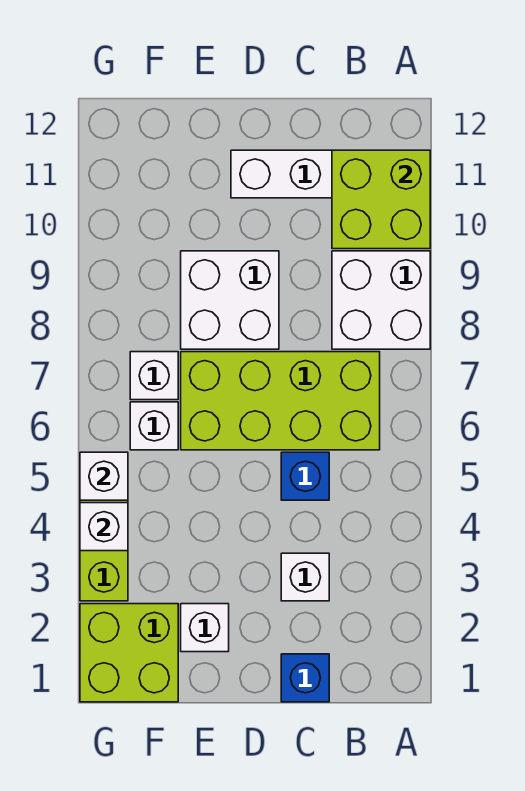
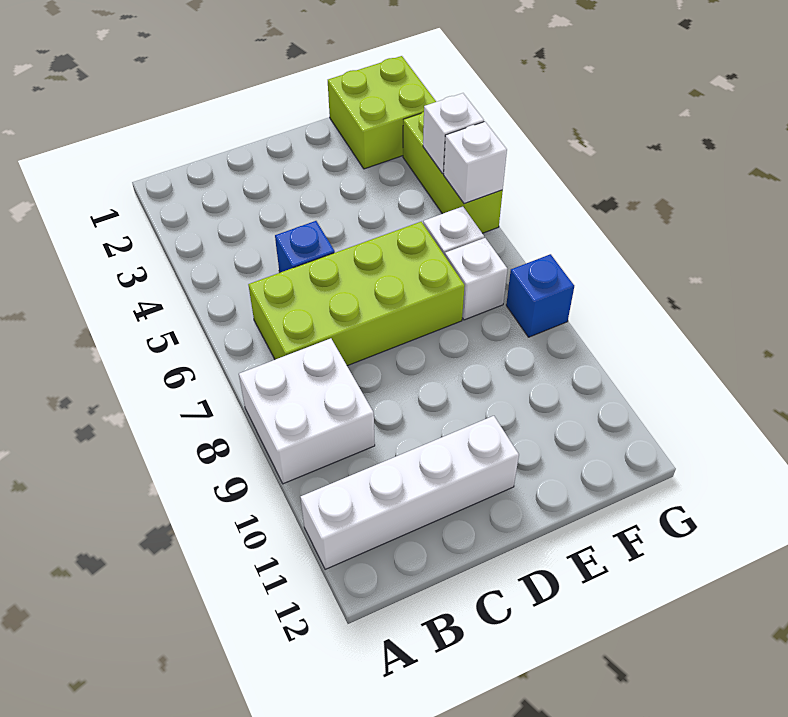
lime brick A10:B11 level 2 -> none
blue brick C1 level 1 -> blue brick G8 level 1
white brick C3 level 1 -> none
white brick D8:E9 level 1 -> none
white brick E2 level 1 -> none

